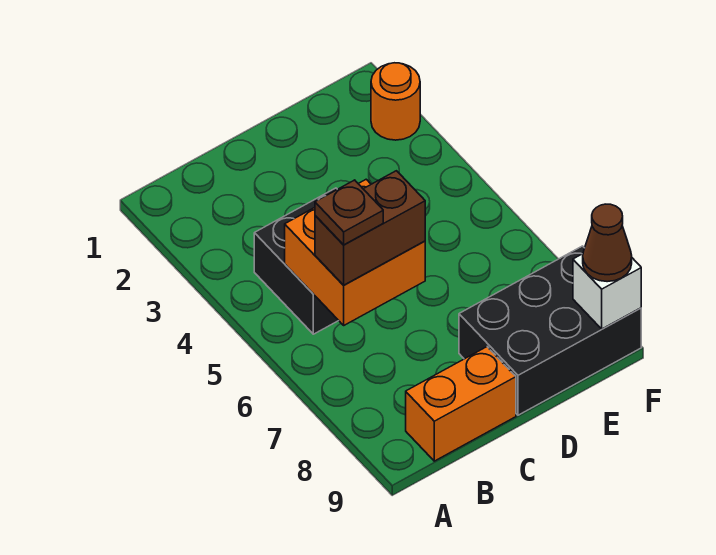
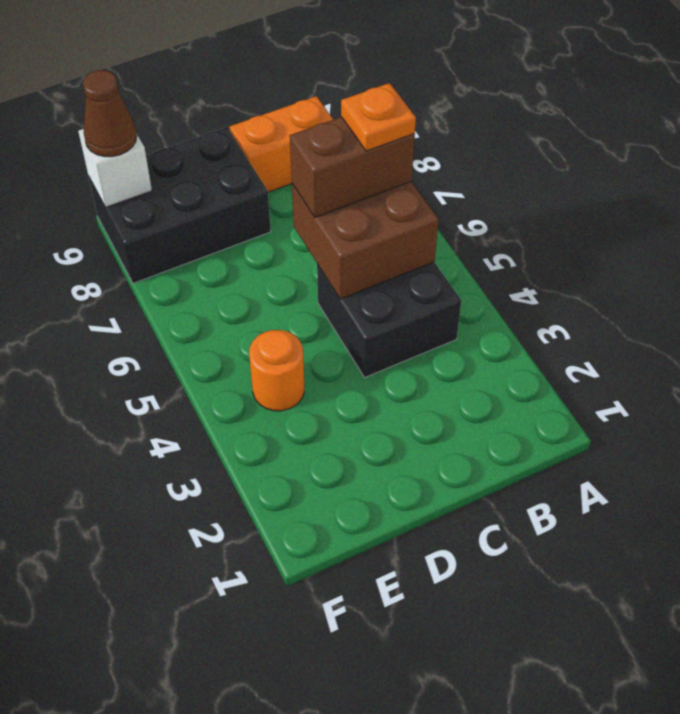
orange brick B5:C6 level 2 -> brown brick B5:C6 level 2
brown plate B6 level 4 -> orange plate B6 level 4
orange round brick F2 level 1 -> orange round brick E4 level 1

